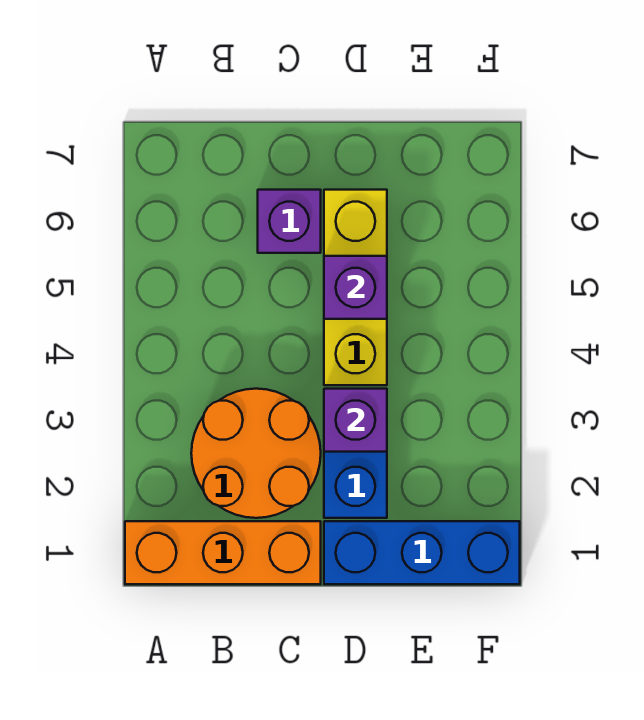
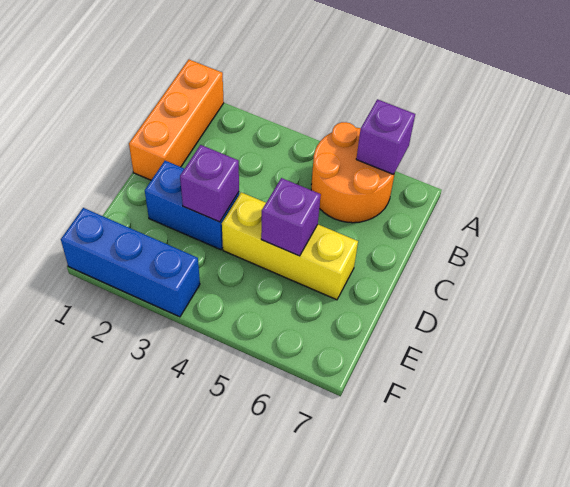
orange round brick B2:C3 level 1 -> orange round brick A5:B6 level 1
purple brick C6 level 1 -> purple brick A6 level 2
blue brick D1:F1 level 1 -> blue brick F1:F3 level 1

